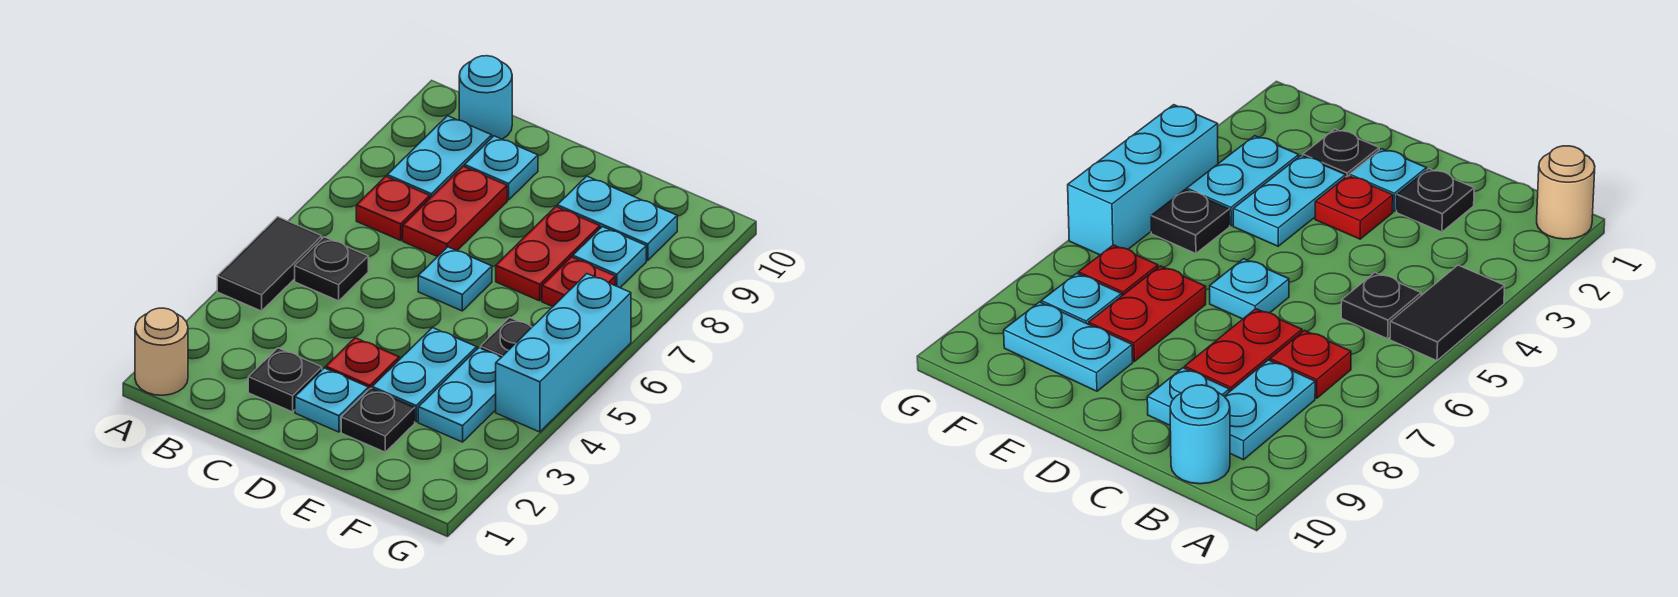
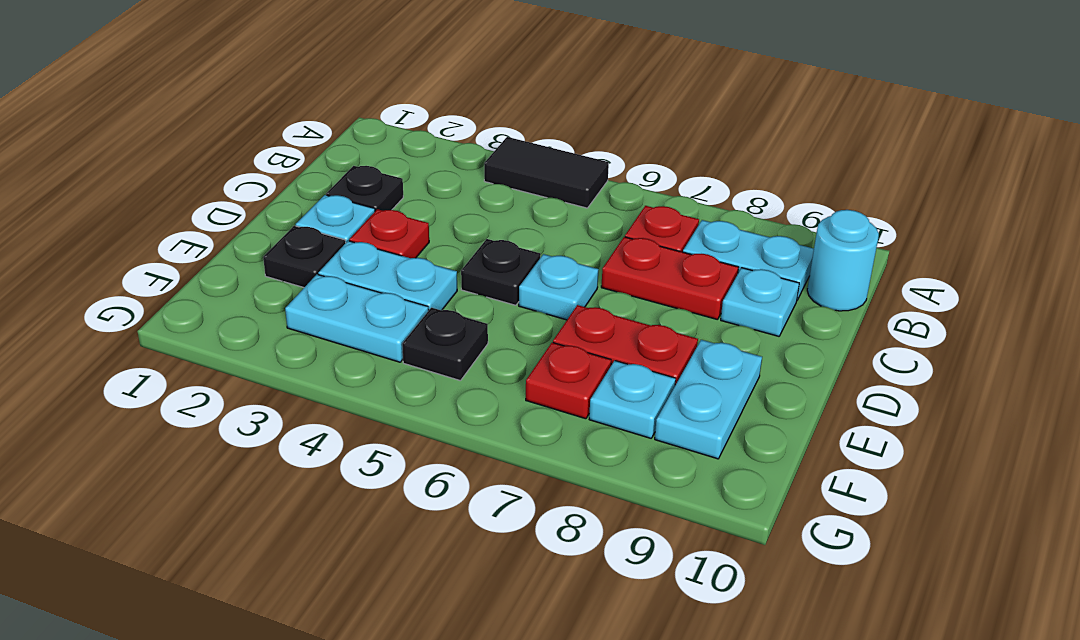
tan round brick A1 level 1 -> none
black plate B5 level 1 -> black plate D5 level 1
cyan brick G4:G6 level 1 -> none

